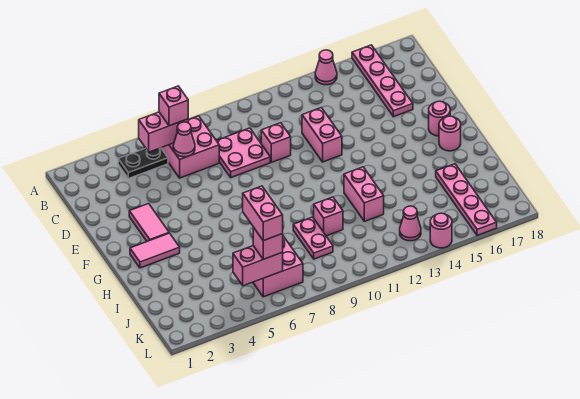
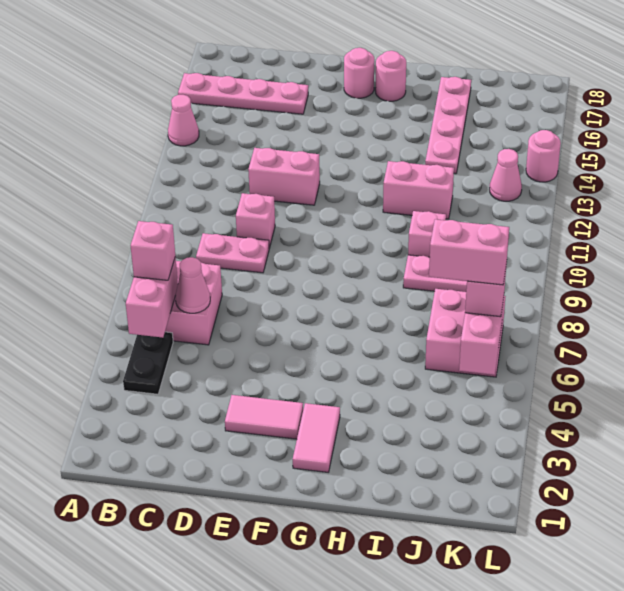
pink plate C8:D9 level 1 -> pink plate C9:D9 level 1
pink plate I16:L16 level 1 -> pink plate I14:I17 level 1

